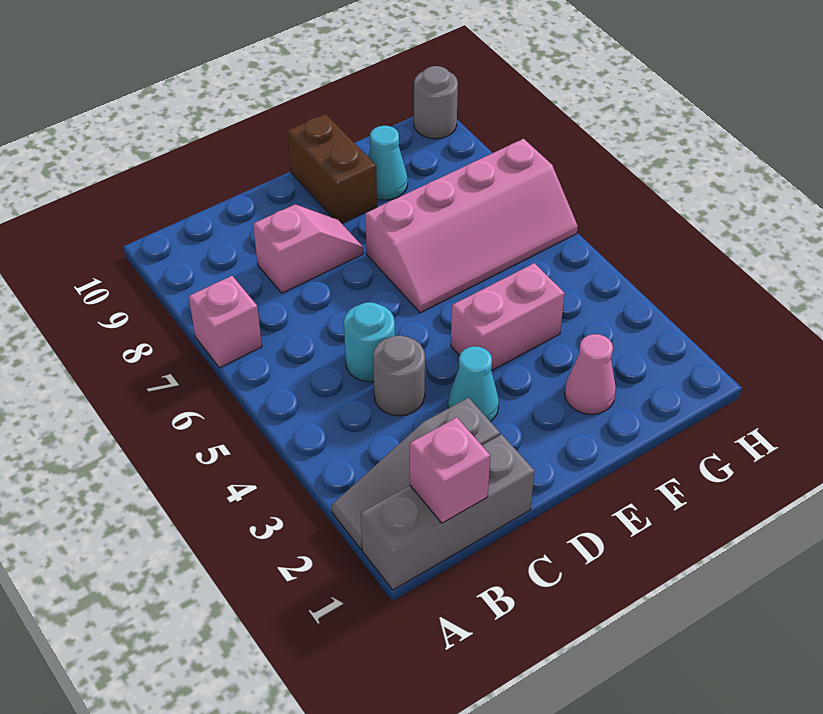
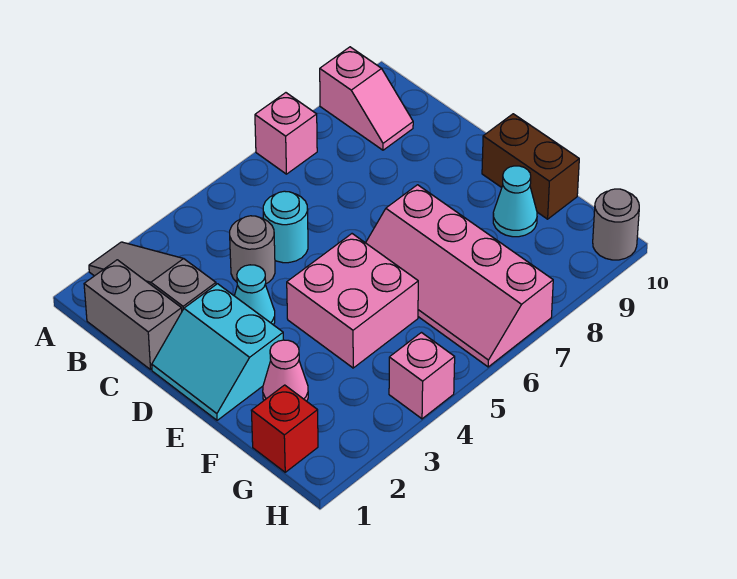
grey brick A1:C1 level 1 -> grey brick B1:C1 level 1
pink brick B1 level 2 -> pink brick H4 level 1
pink slope C8:D8 level 1 top C -> pink slope A9:B9 level 1 top A
none -> cyan slope D1:E2 level 1 top 2
pink brick E4:F4 level 1 -> pink brick E4:F5 level 1
brown brick E9:E10 level 1 -> brown brick E10:F10 level 1
none -> red brick G1 level 1

